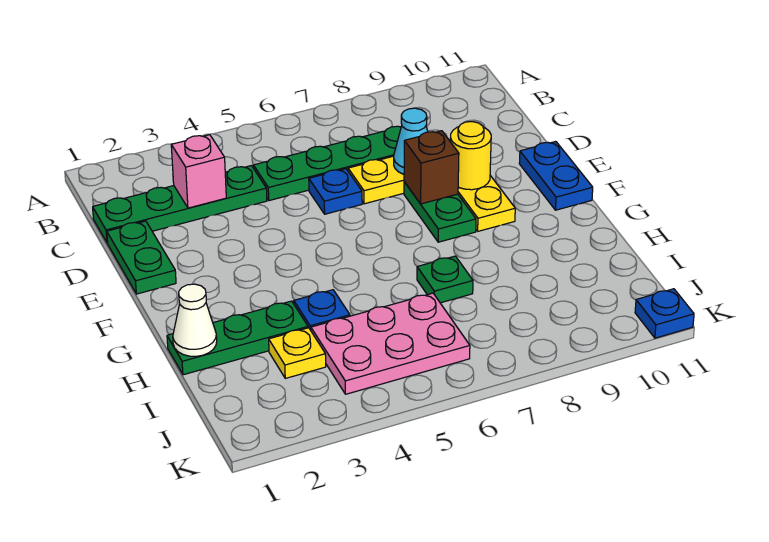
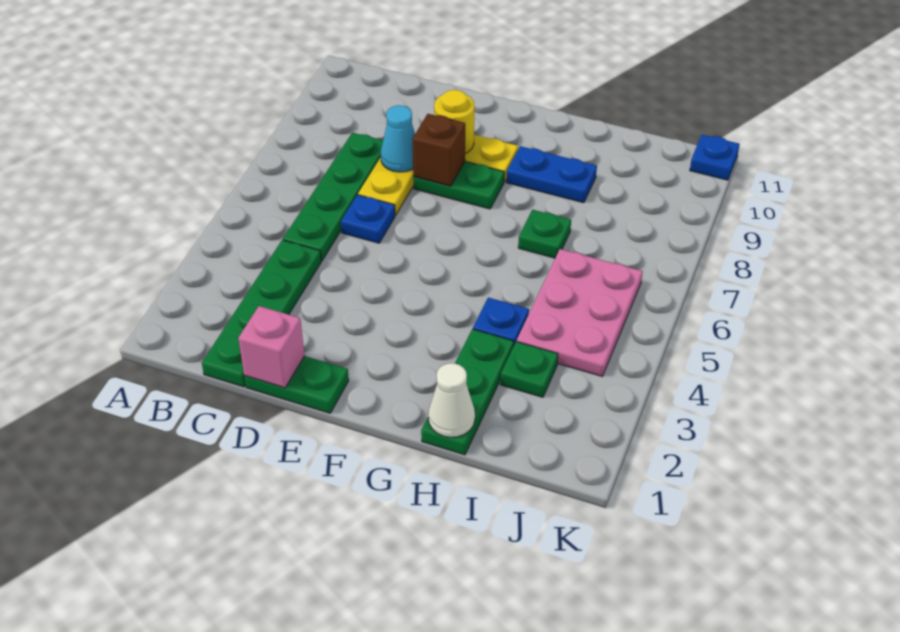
pink brick C3 level 2 -> pink brick D1 level 2
blue plate E11:F11 level 1 -> blue plate G9:H9 level 1
yellow plate I3 level 1 -> green plate I3 level 1

